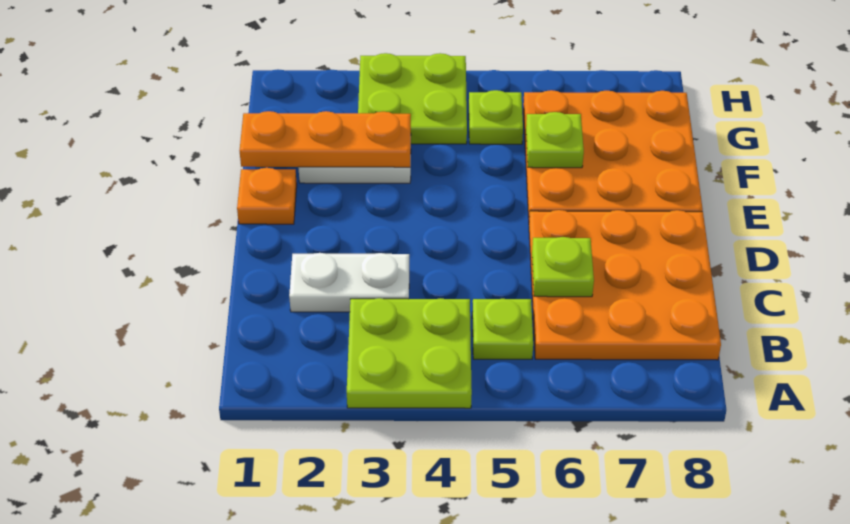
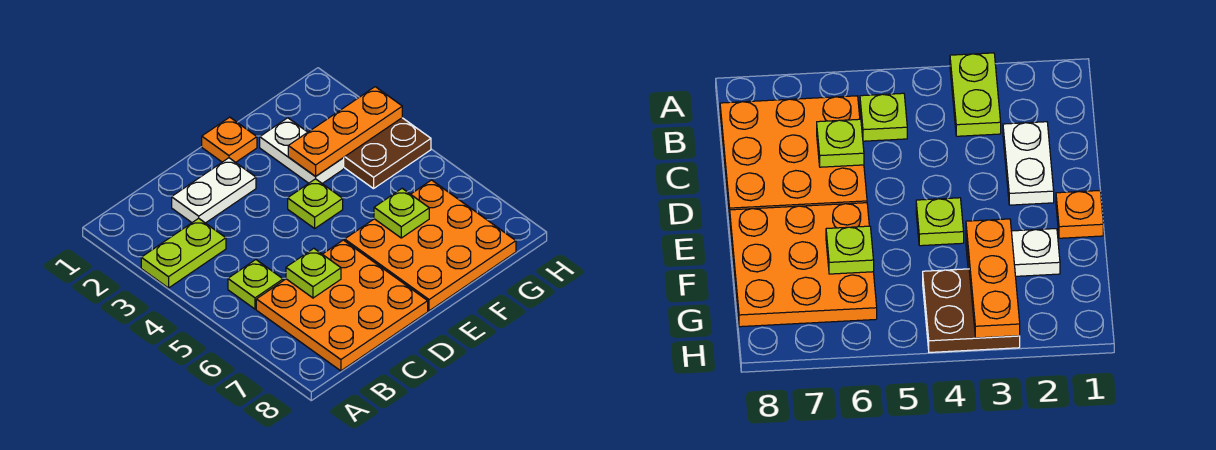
lime plate A3:B4 level 1 -> lime plate A3:B3 level 1
white plate C2:C3 level 1 -> white plate C2:D2 level 1
orange plate F1:F3 level 2 -> orange plate F3:H3 level 2
lime plate G3:H4 level 1 -> brown plate G3:H4 level 1
lime plate G5 level 1 -> lime plate E4 level 1

